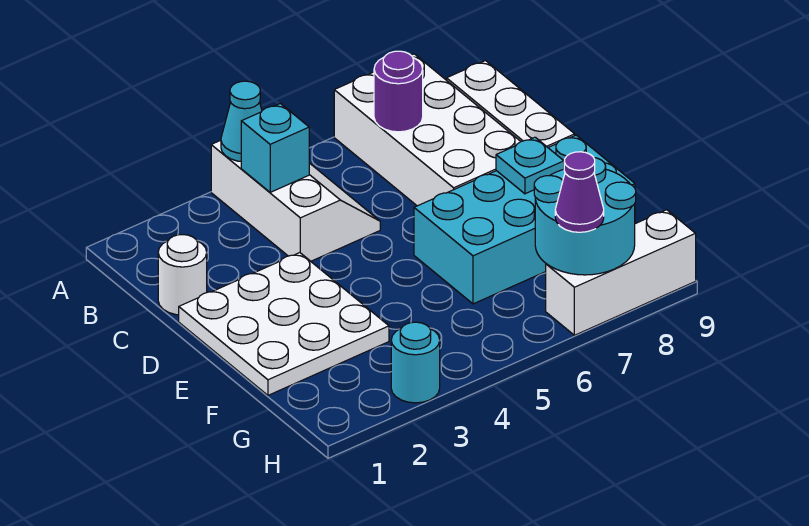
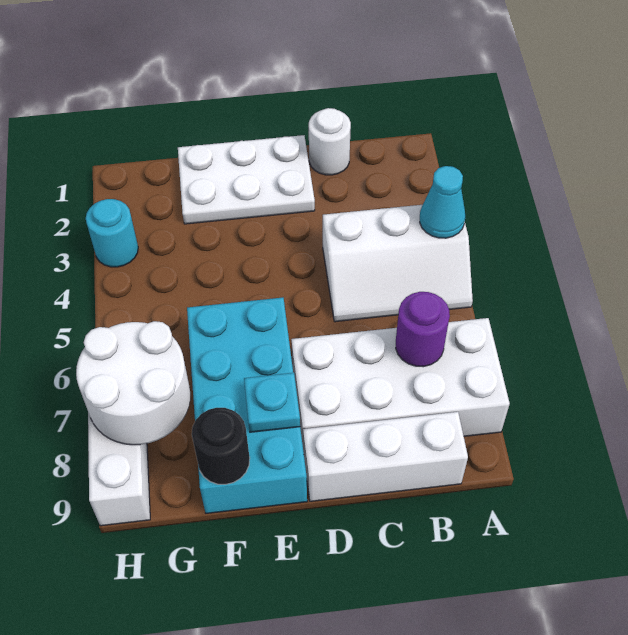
cyan brick B4 level 2 -> none
white plate D1:F3 level 1 -> white plate D1:F2 level 1
none -> black round brick F9 level 2
cyan round brick G7:H8 level 2 -> white round brick G7:H8 level 2
purple cone H7 level 3 -> none

